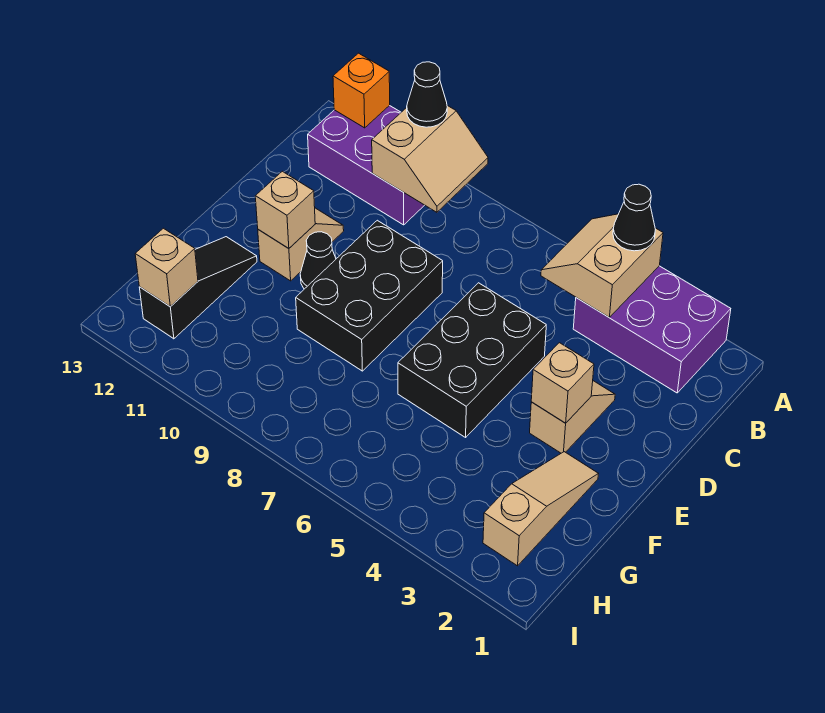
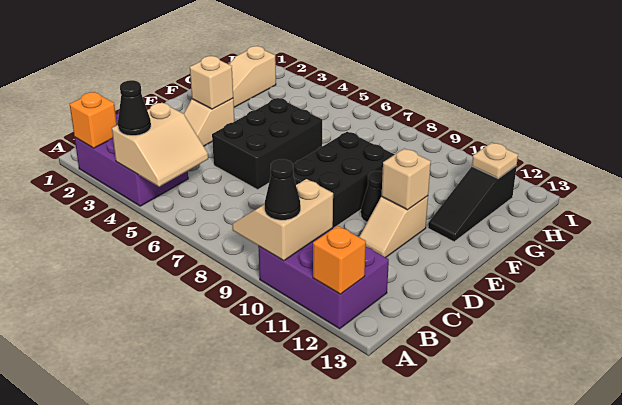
none -> orange brick A2 level 2
tan brick H12 level 2 -> tan plate H12 level 2

